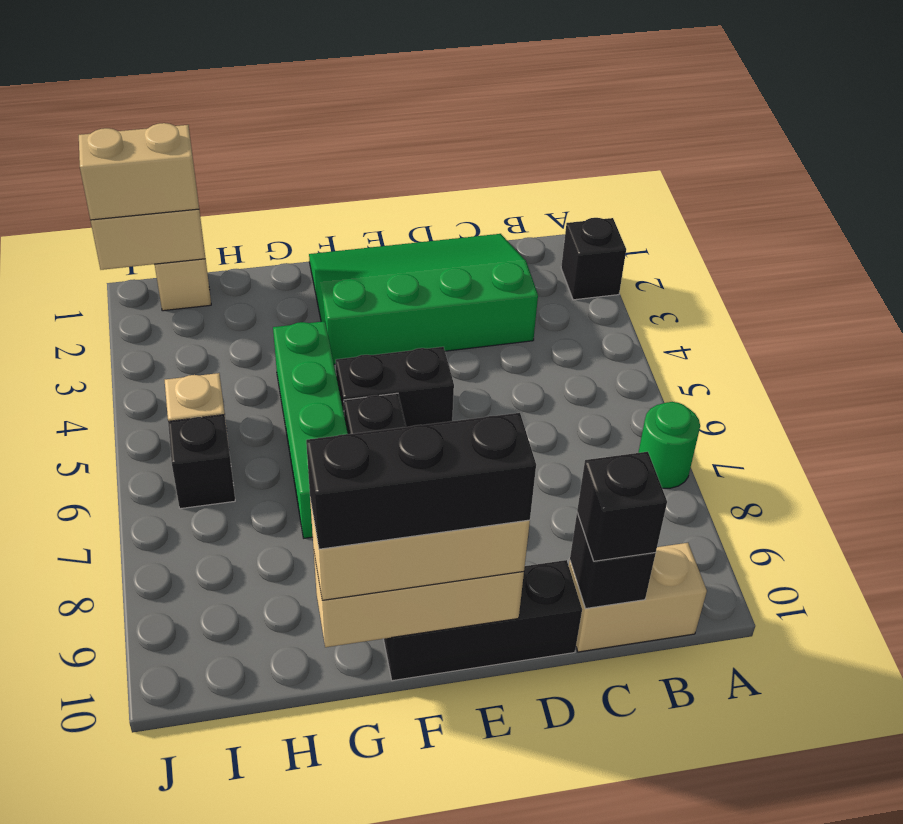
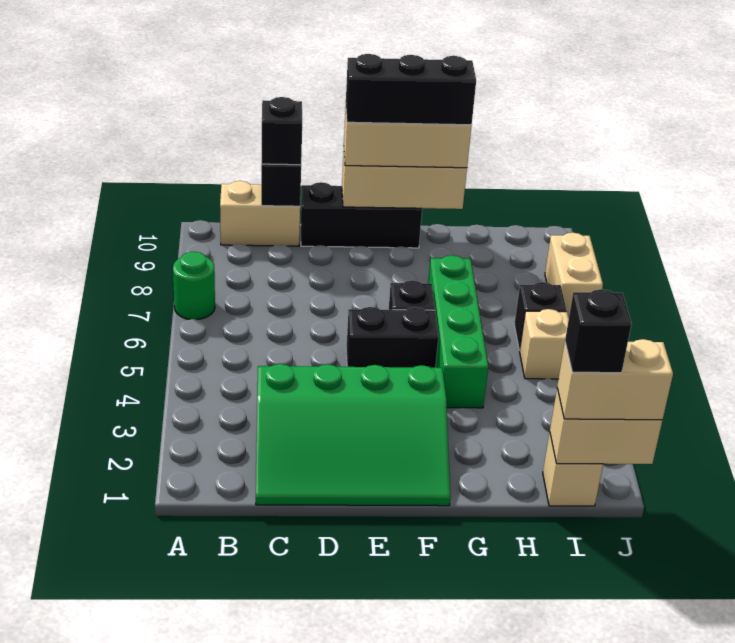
black brick A2 level 1 -> black brick I1 level 4
none -> tan brick J7:J8 level 1

